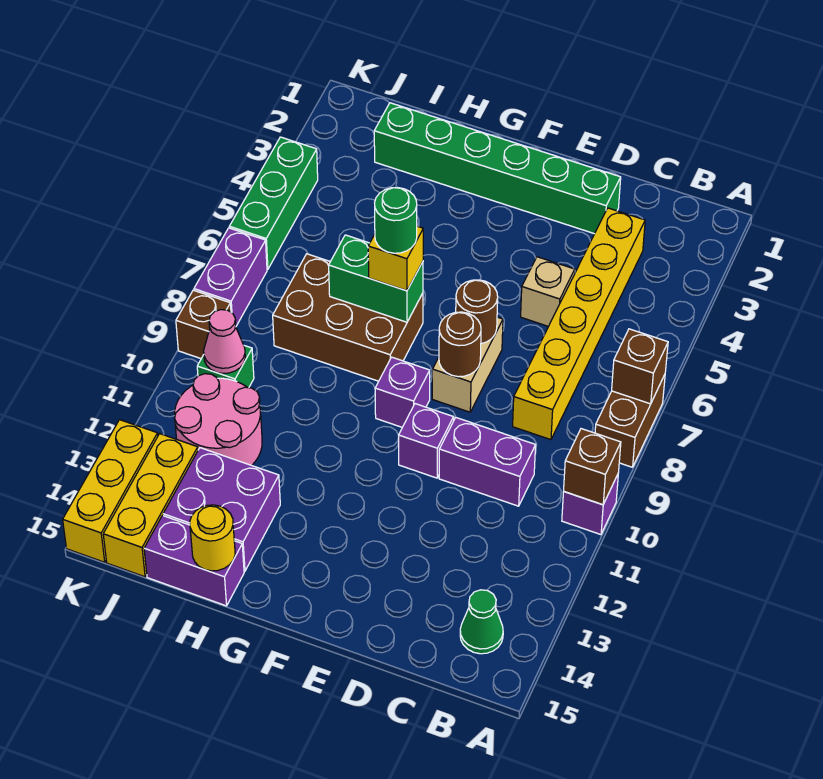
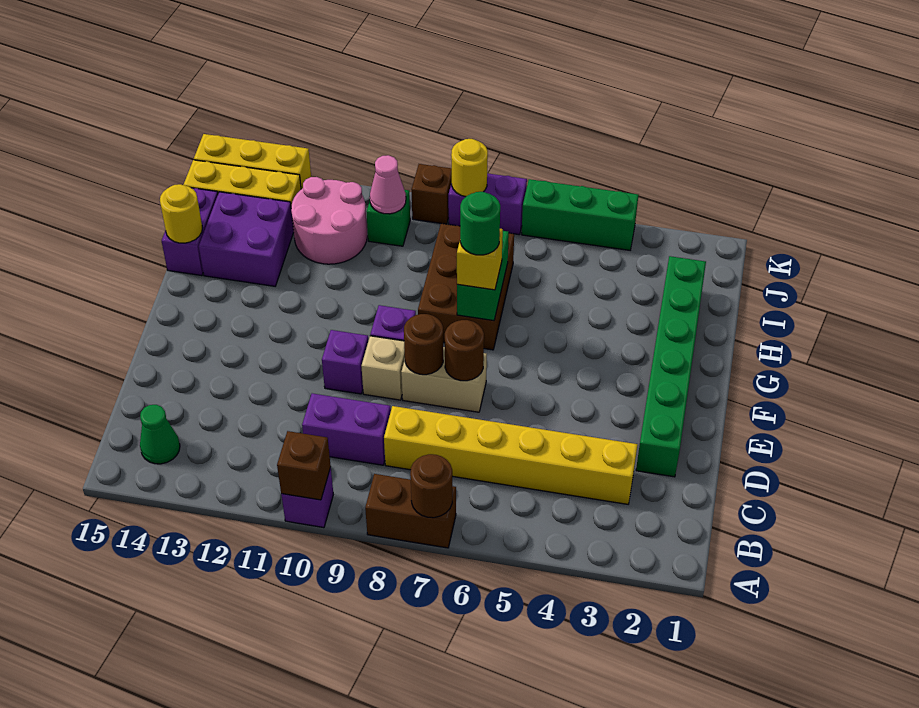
brown brick A7 level 2 -> brown round brick A7 level 2
purple brick C10:D10 level 1 -> purple brick C9:C10 level 1
tan brick D5 level 1 -> tan brick E9 level 1
none -> yellow round brick K8 level 2

